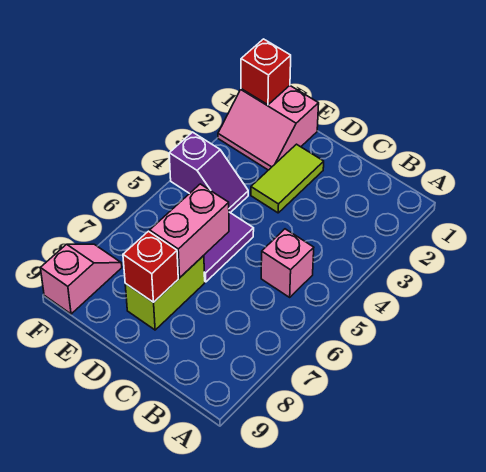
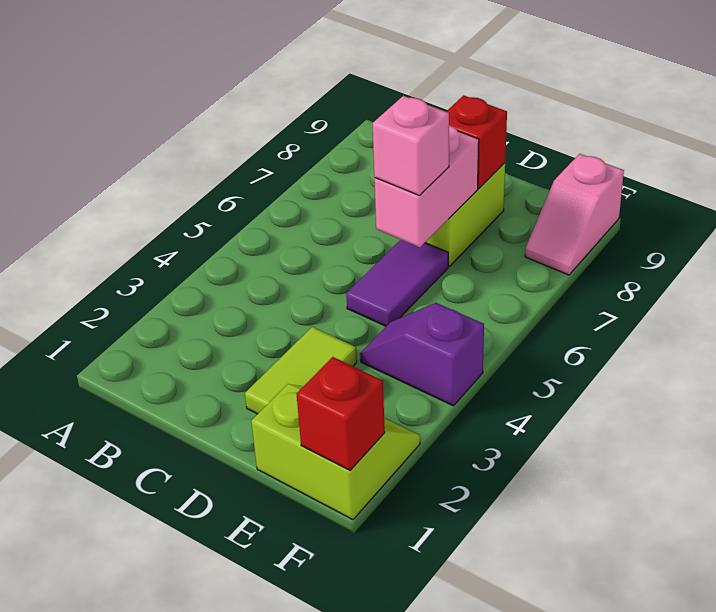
pink brick B5 level 1 -> pink brick D6 level 3
pink slope E1:F2 level 1 top 1 -> lime slope E1:F2 level 1 top 1

